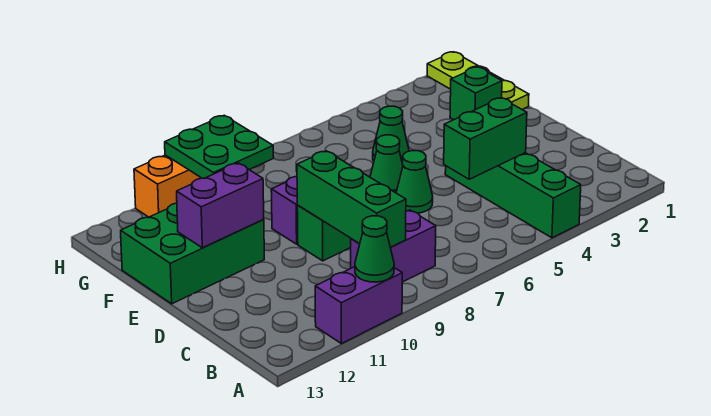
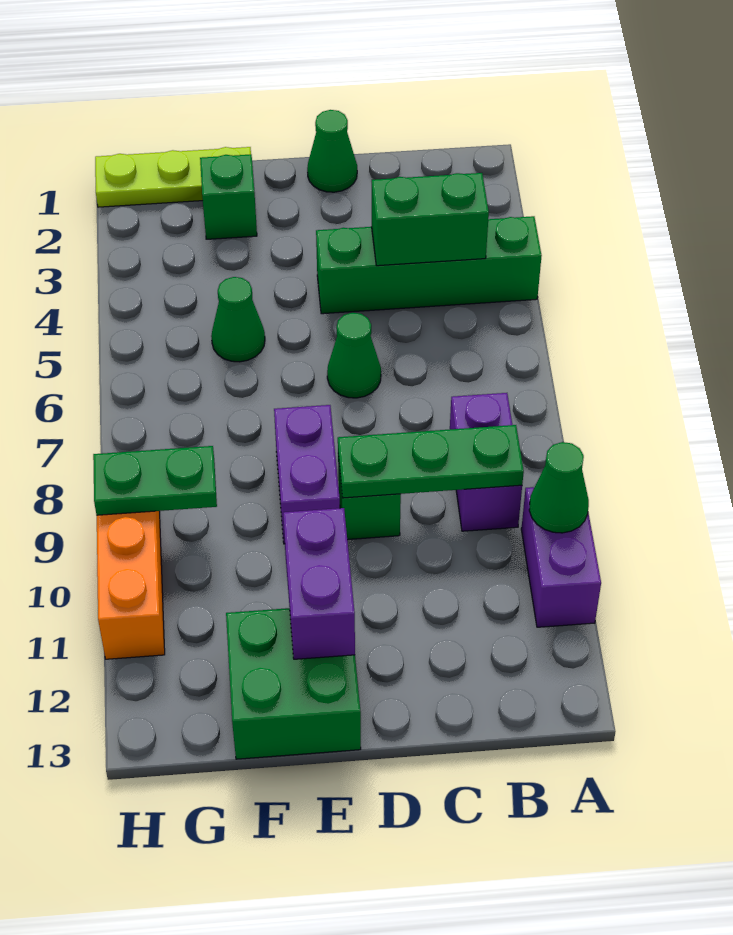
green brick B9:D9 level 2 -> green plate B9:D9 level 2
green brick C4:C5 level 2 -> green brick B4:C4 level 2
green cone E6 level 1 -> green cone D1 level 1
green brick E11:F13 level 1 -> green brick E12:F13 level 1
green plate G9:H10 level 2 -> green plate G9:H9 level 2

